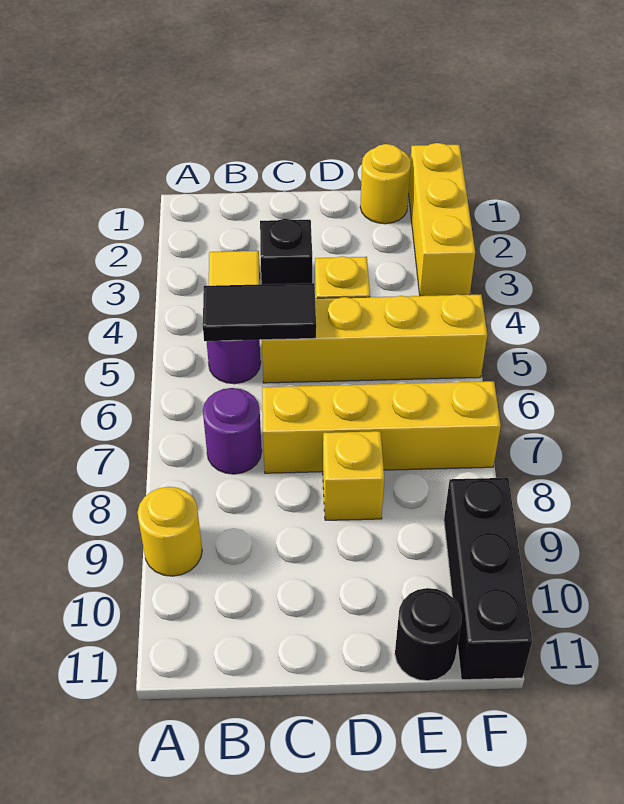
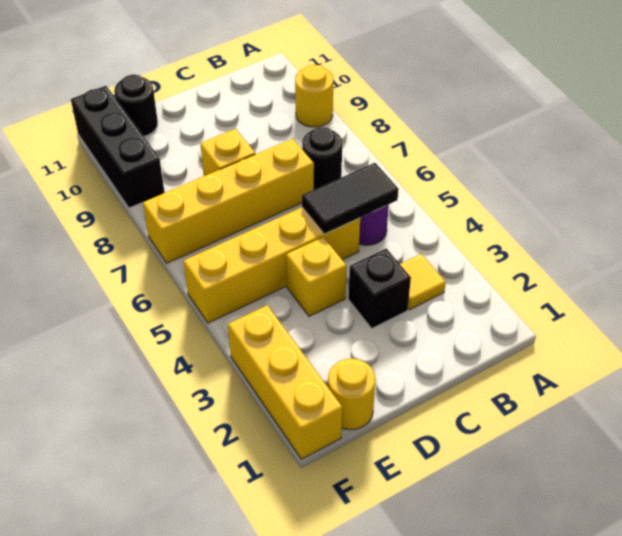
purple round brick B7 level 1 -> black round brick B7 level 1

